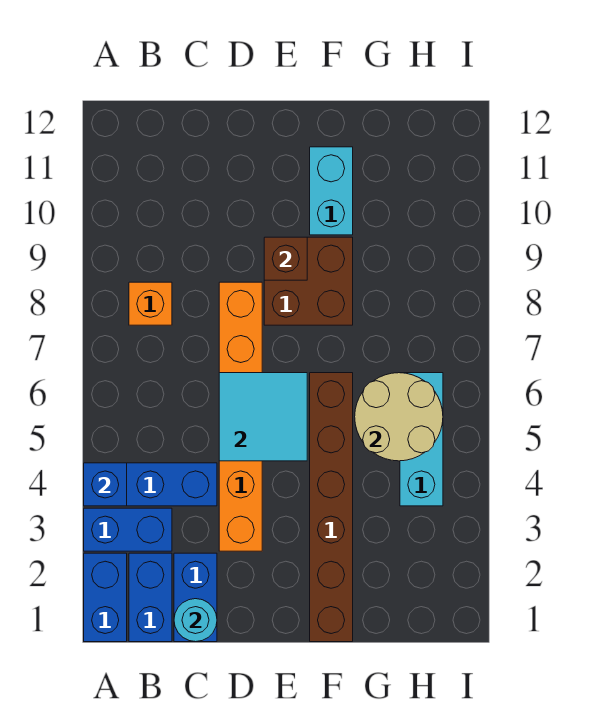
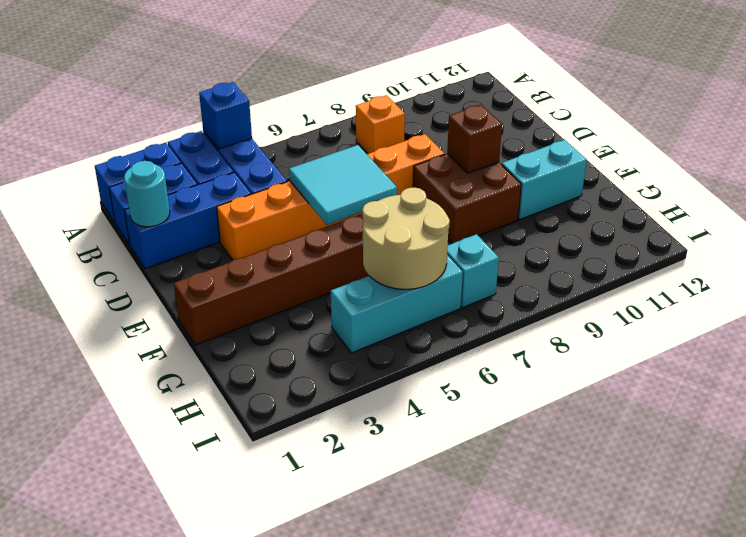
blue brick C1:C2 level 1 -> blue brick C1:C3 level 1
none -> cyan brick H7 level 1

